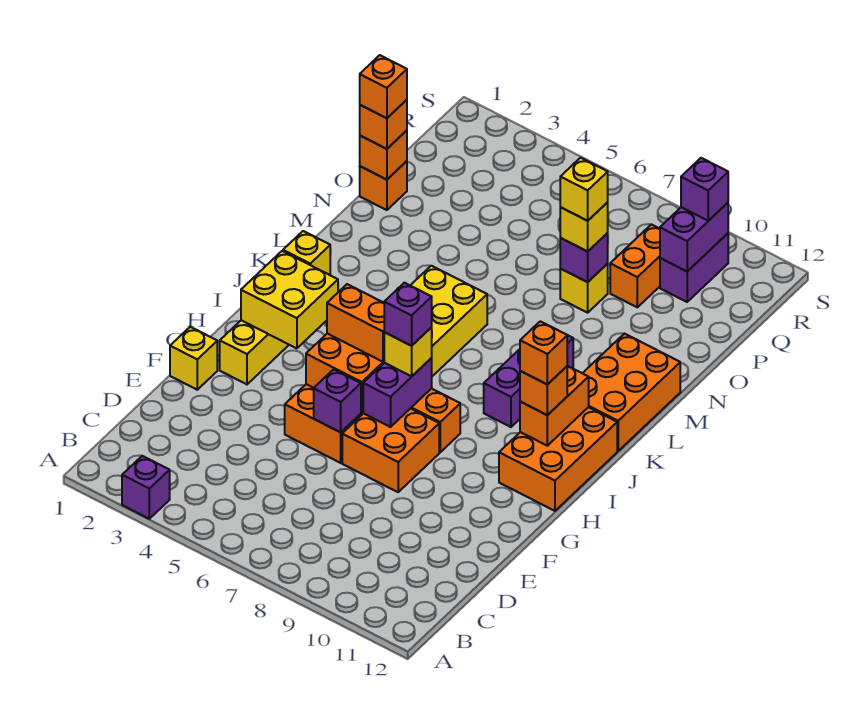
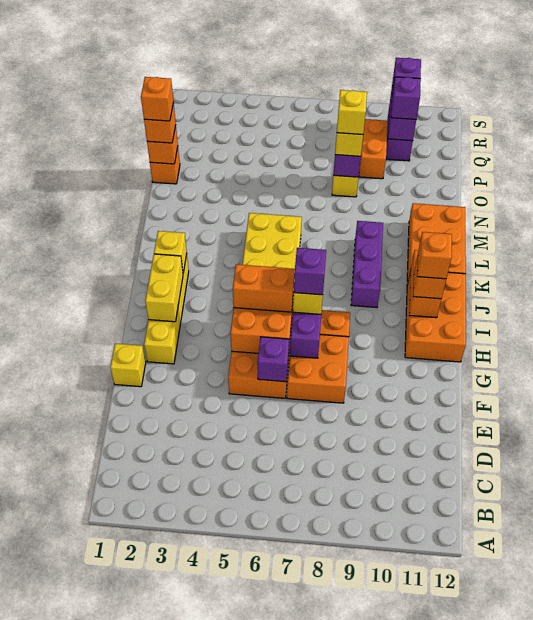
purple brick A3 level 1 -> purple brick Q10 level 3
yellow brick H2:I3 level 2 -> yellow brick H2:I2 level 2

